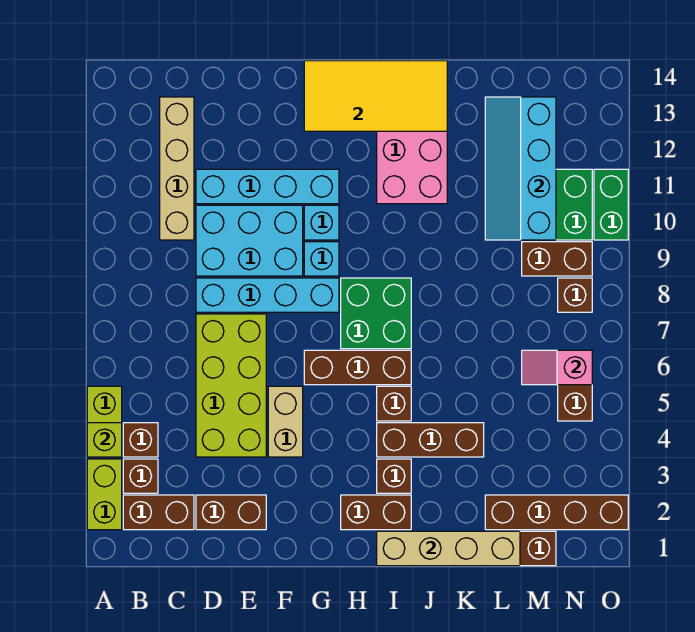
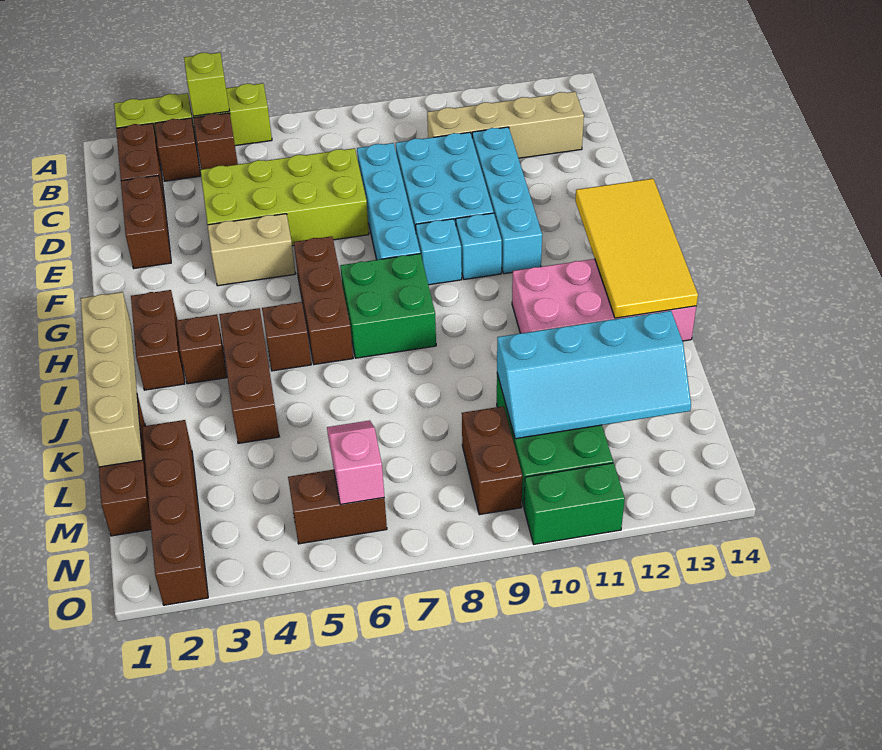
cyan slope L10:M13 level 2 top M -> cyan slope L10:M13 level 2 top L
brown brick N8 level 1 -> none

